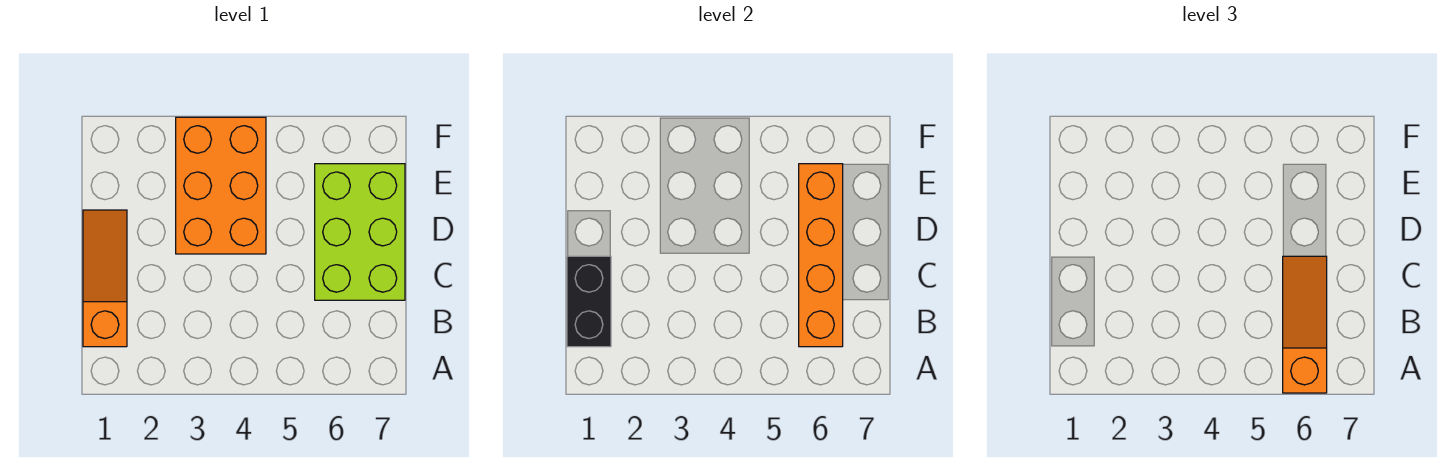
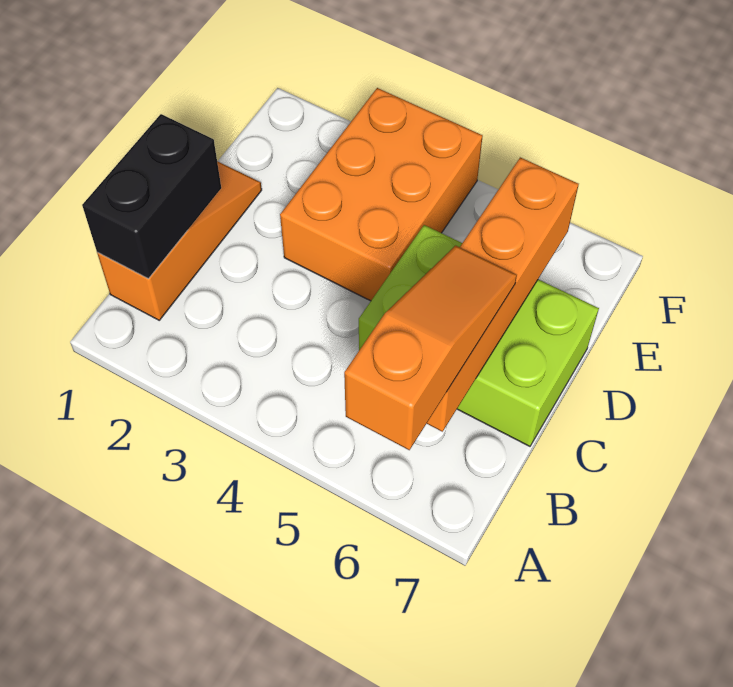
lime brick C6:E7 level 1 -> lime brick C5:D7 level 1

